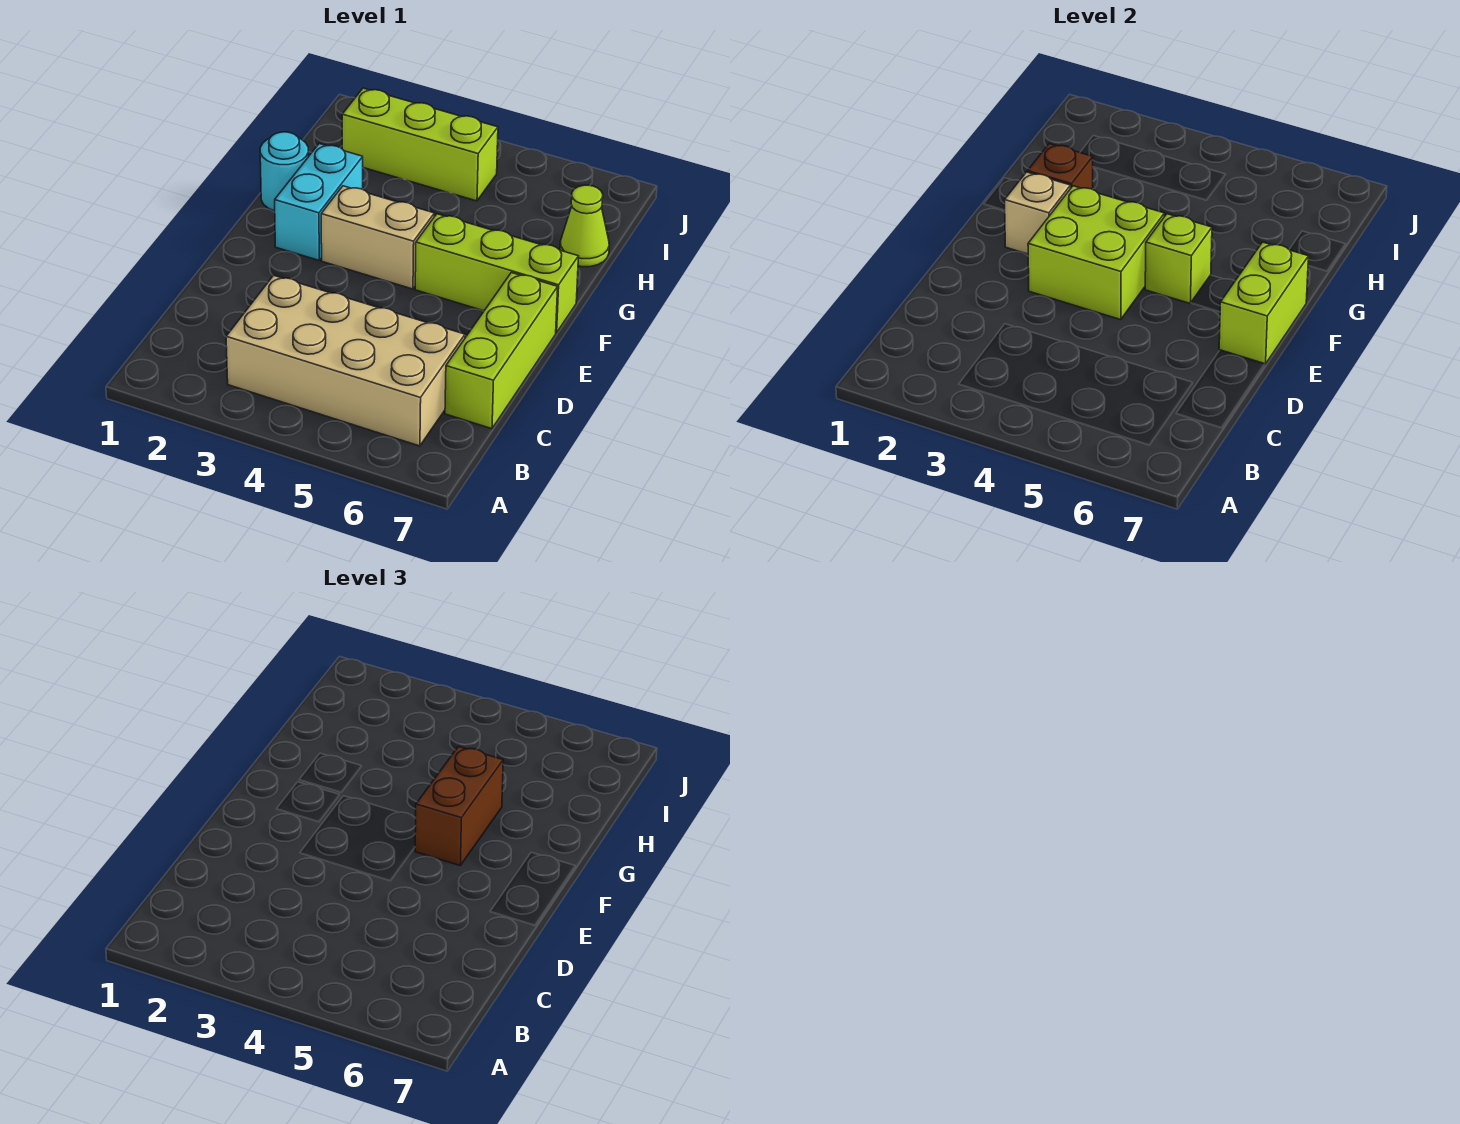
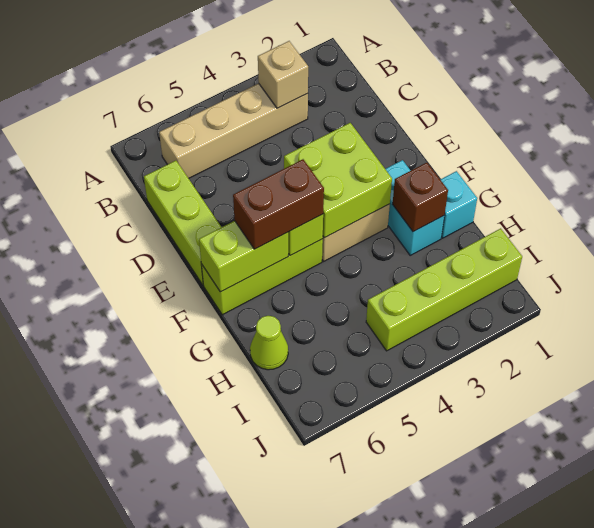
tan brick B3:C6 level 1 -> tan brick B3:B6 level 1
lime brick E7:F7 level 2 -> lime brick F6:F7 level 2
tan brick F2 level 2 -> tan brick B3 level 2
brown brick F5:G5 level 3 -> brown brick F5:F6 level 3
cyan round brick G1 level 1 -> cyan brick G1 level 1
lime brick I2:I4 level 1 -> lime brick I1:I4 level 1

